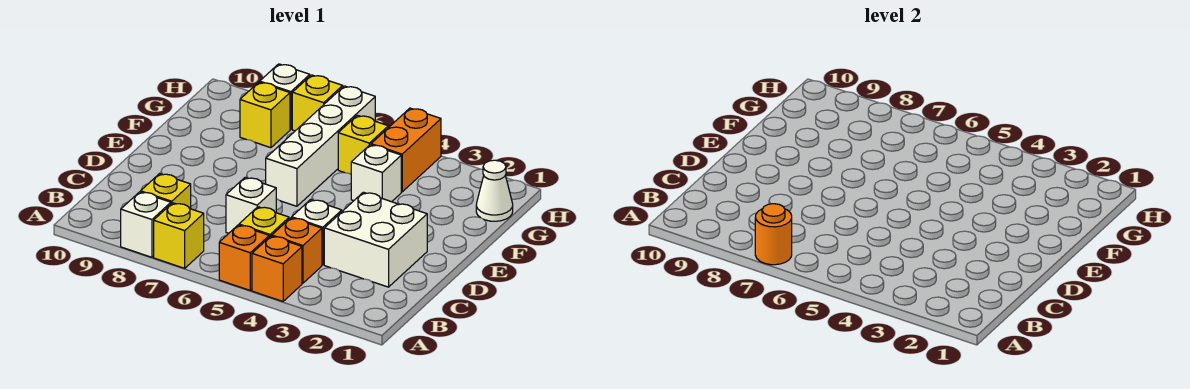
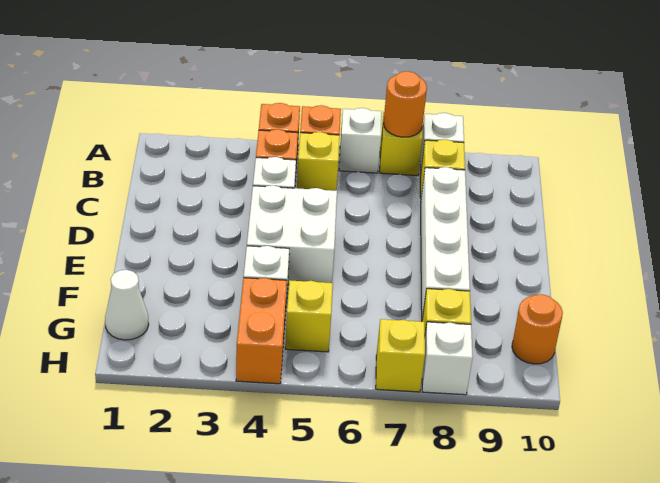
white brick C2:D3 level 1 -> white brick D4:E5 level 1
white brick C6 level 1 -> white brick A6 level 1
white brick E6:H6 level 1 -> white brick C8:F8 level 1
none -> orange round brick G10 level 1

